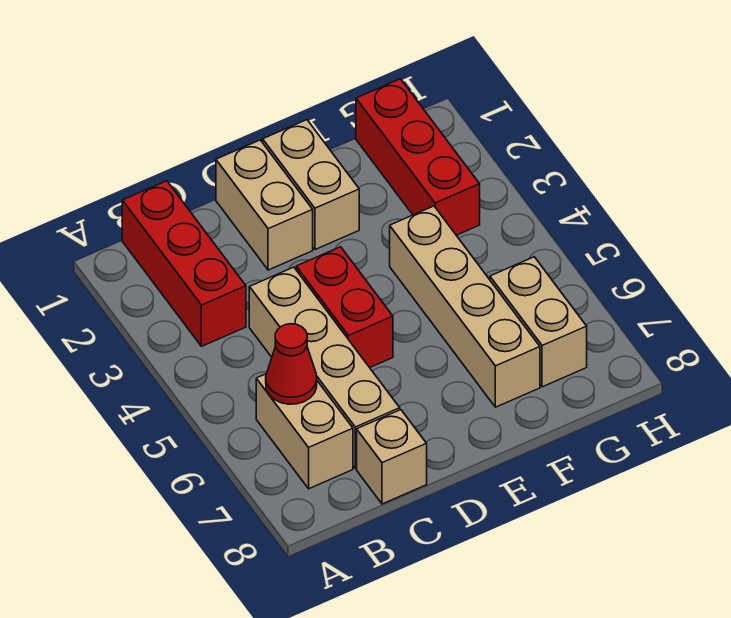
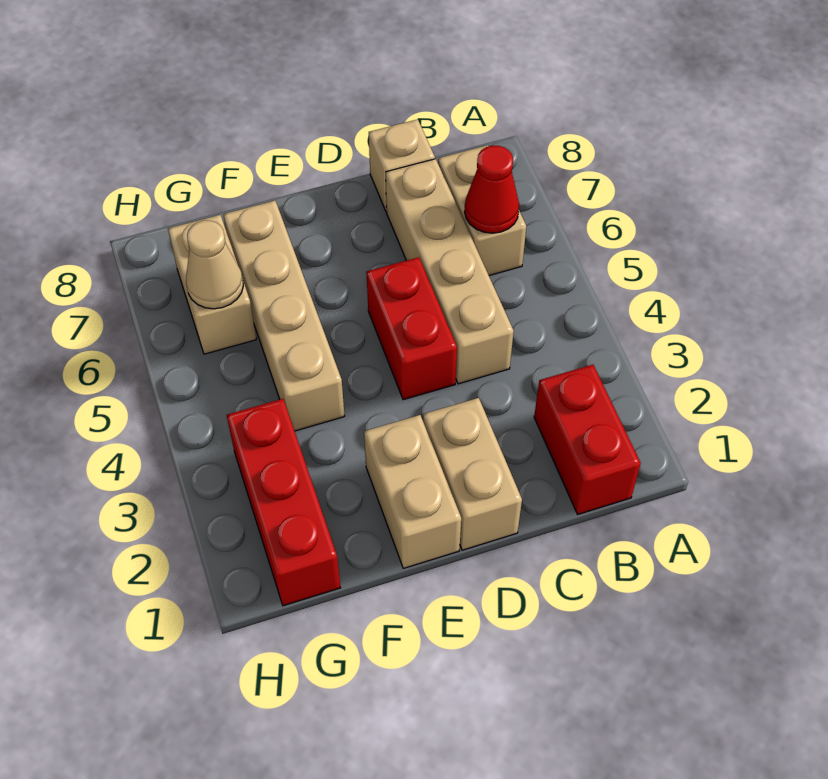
red brick B1:B3 level 1 -> red brick B1:B2 level 1
none -> tan cone G6 level 2

